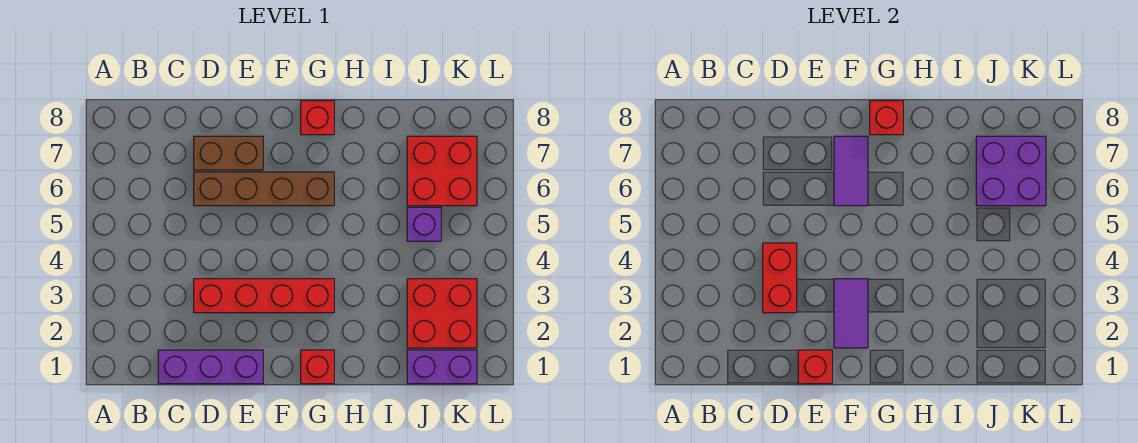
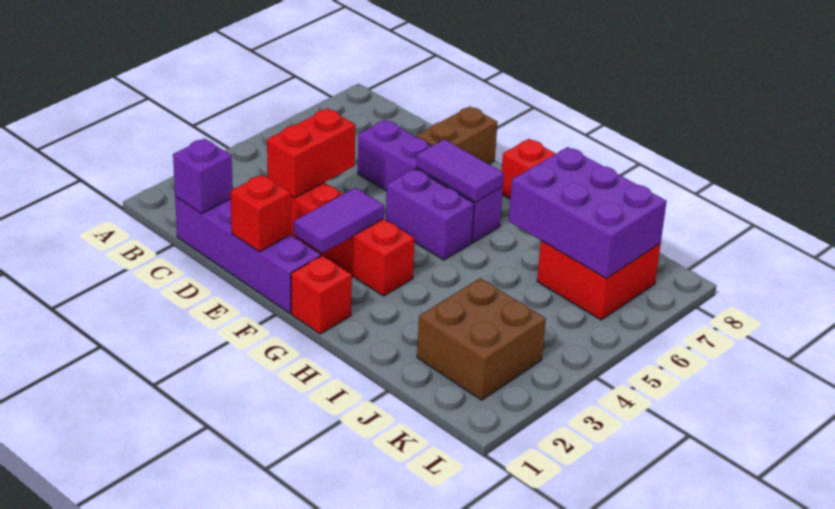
purple brick C1:E1 level 1 -> purple brick C1:F1 level 1
brown brick D6:G6 level 1 -> purple brick D6:G6 level 1
brown brick D7:E7 level 1 -> brown brick E7:E8 level 1
purple tile F6:F7 level 2 -> purple tile F6:G6 level 2
red brick G8 level 2 -> none
purple brick J1:K1 level 1 -> purple brick F5:G5 level 1
red brick J2:K3 level 1 -> brown brick J2:K3 level 1
purple brick J5 level 1 -> purple brick C1 level 2
purple brick J6:K7 level 2 -> purple brick I6:K7 level 2

